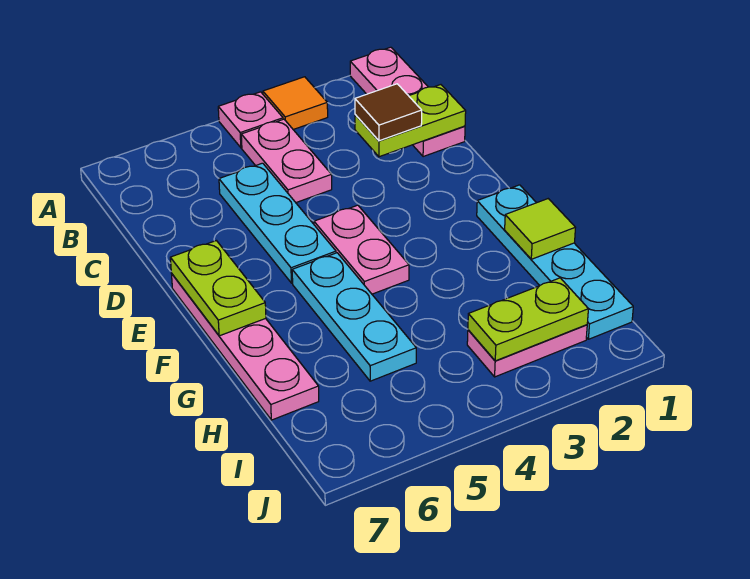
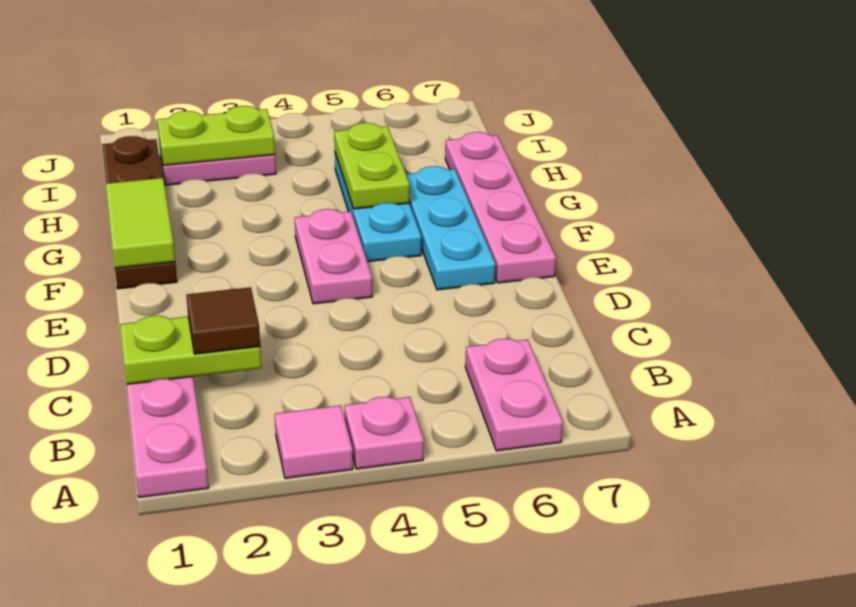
orange tile A3 level 1 -> pink tile A3 level 1
pink plate B4:C4 level 1 -> pink plate A6:B6 level 1
cyan plate C5:E5 level 1 -> cyan plate E6:G6 level 1
lime plate E7:F7 level 2 -> lime plate G5:H5 level 2
cyan plate F1:I1 level 1 -> brown plate F1:I1 level 1
lime tile G1 level 2 -> lime tile F1:G1 level 2

